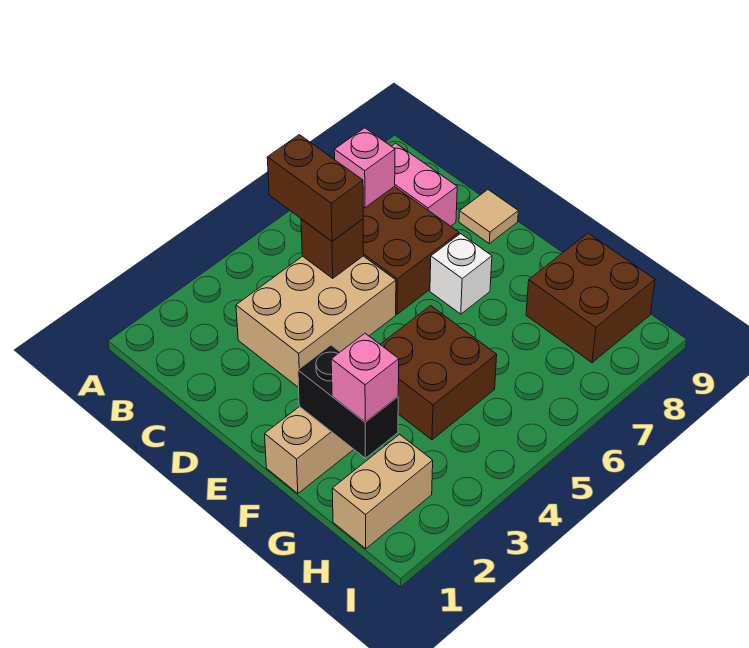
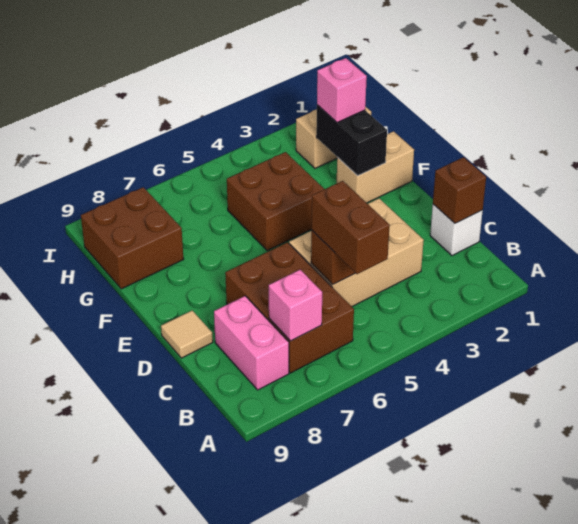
none -> brown brick C1 level 2
white brick E7 level 1 -> white brick C1 level 1

